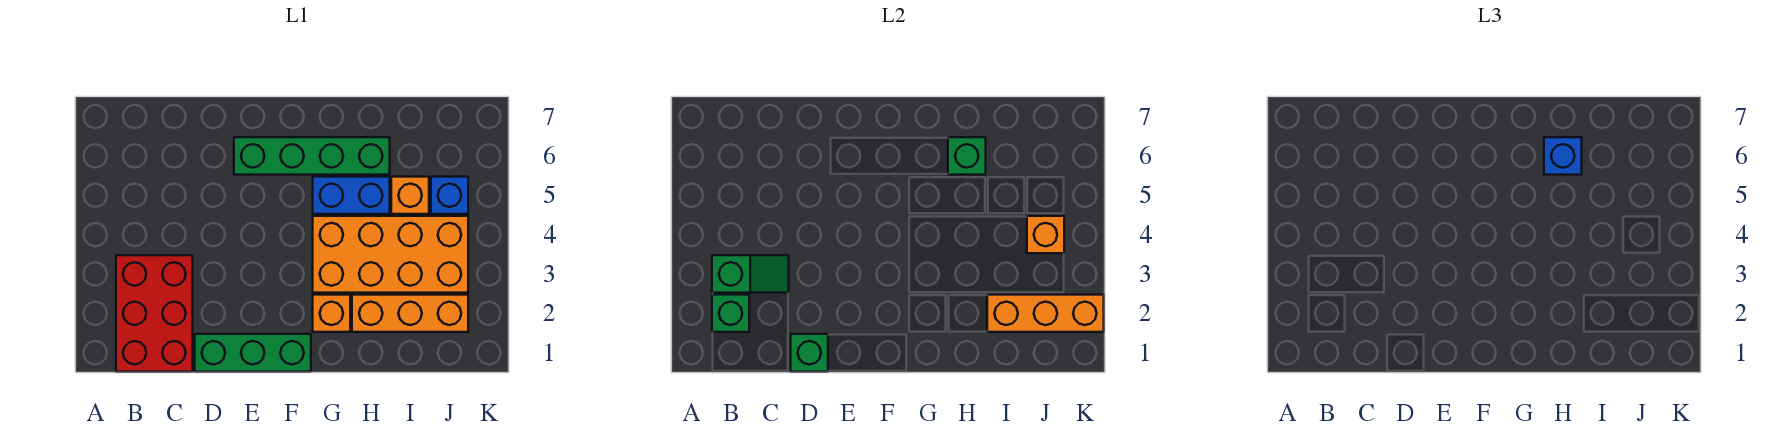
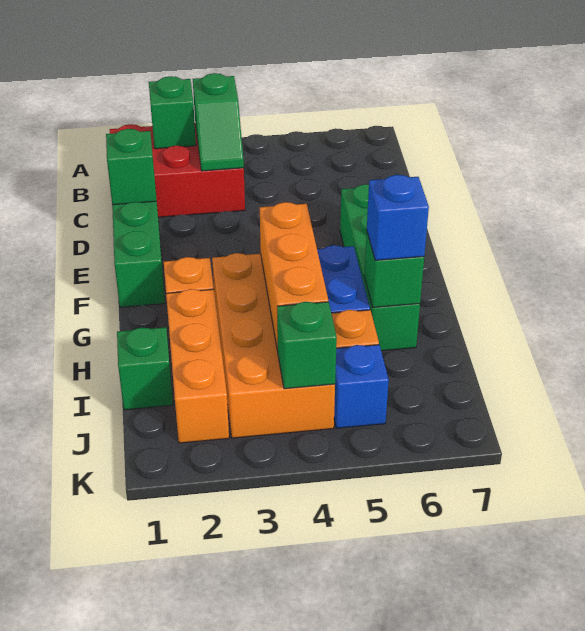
none -> green brick I1 level 1
orange brick I2:K2 level 2 -> orange brick G4:I4 level 2
orange brick J4 level 2 -> green brick J4 level 2

